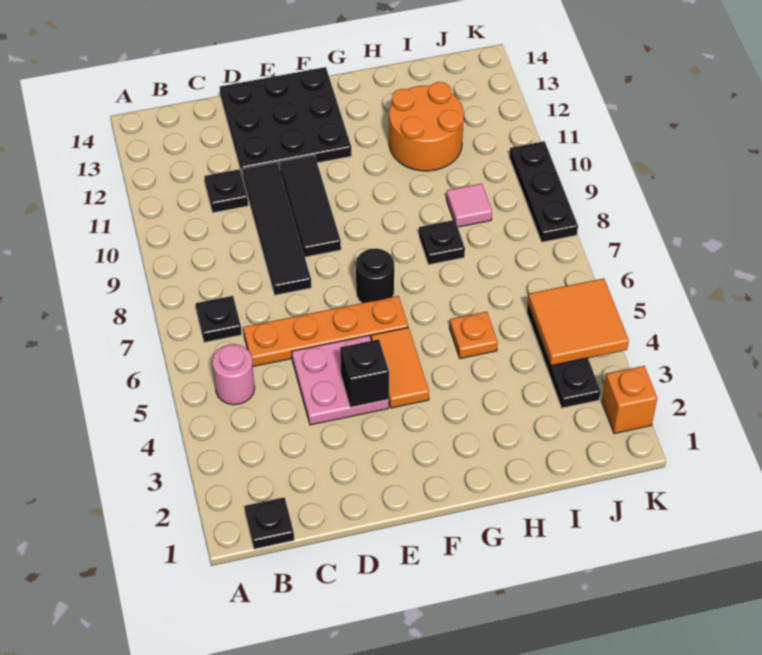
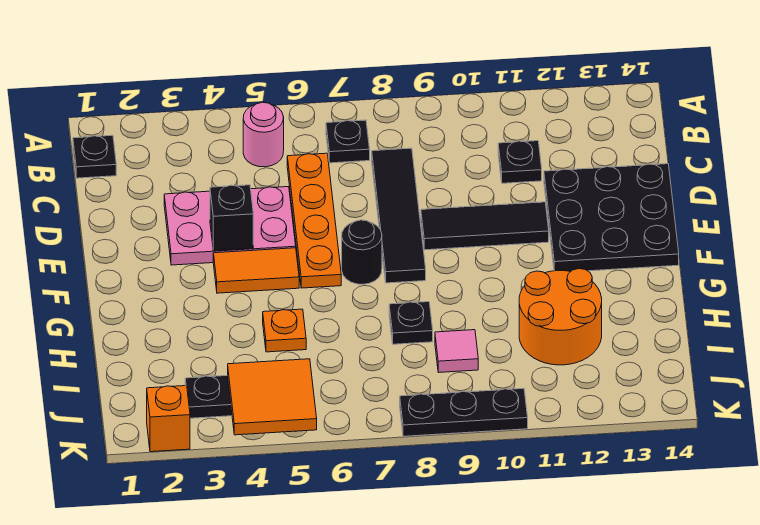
pink plate D4:E5 level 1 -> pink plate D3:E5 level 1
black tile D8:D11 level 1 -> black tile C8:F8 level 1

